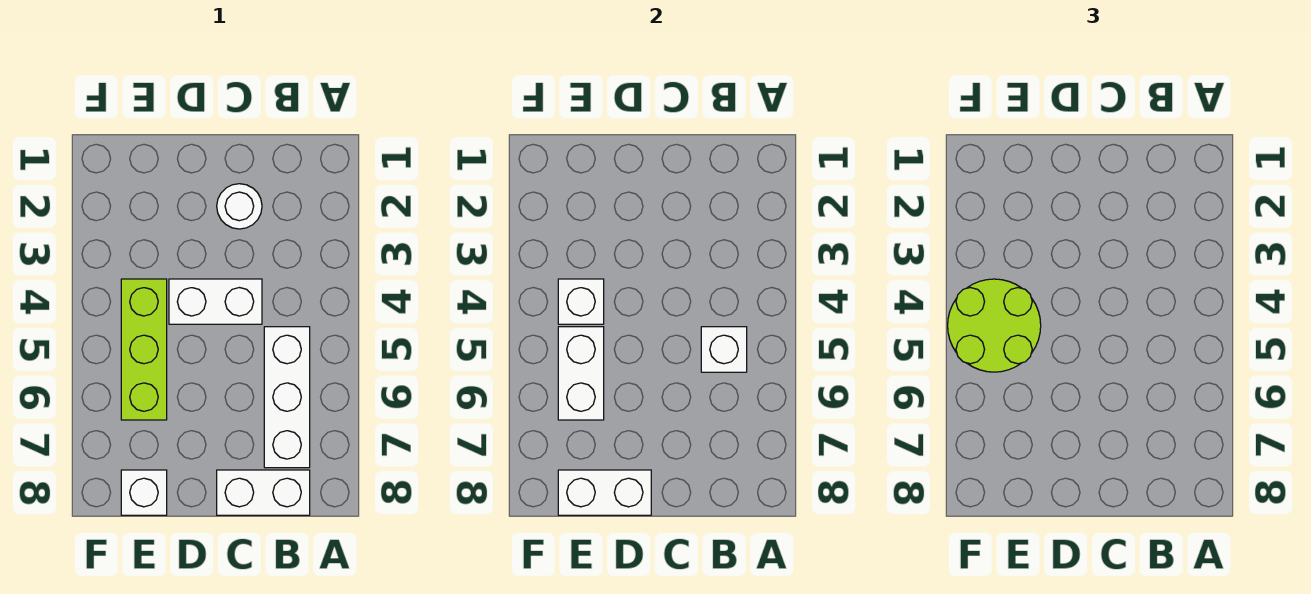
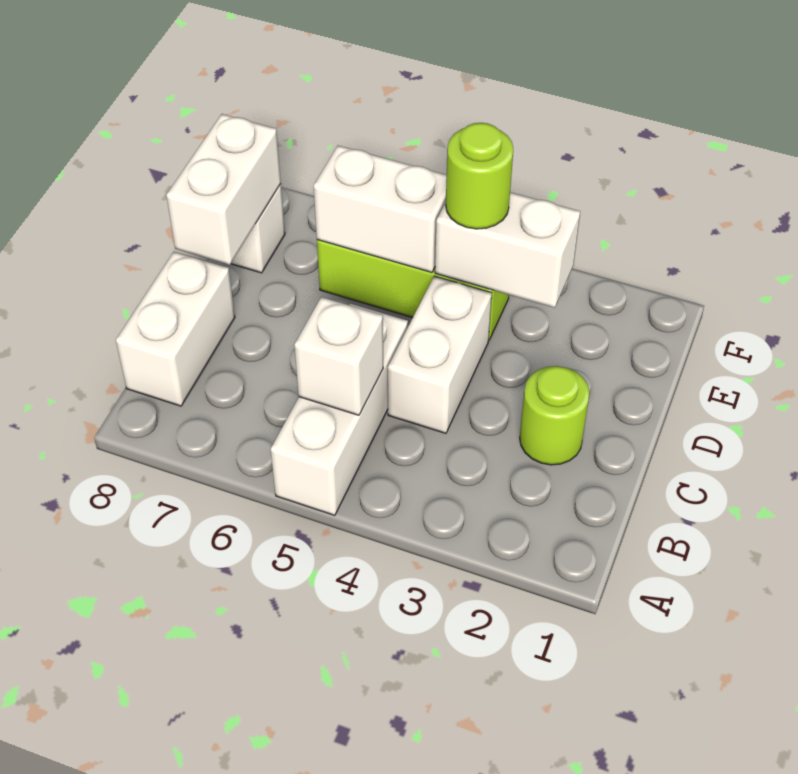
white brick B5:B7 level 1 -> white brick A5:C5 level 1
white round brick C2 level 1 -> lime round brick C2 level 1
white brick E4 level 2 -> white brick E3:E4 level 2
lime round brick E4:F5 level 3 -> lime round brick E4 level 3

